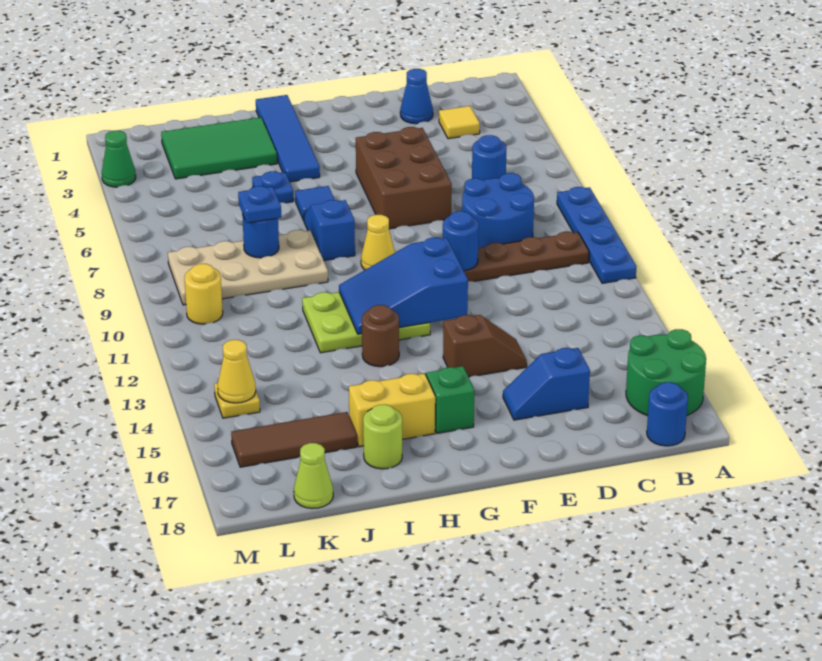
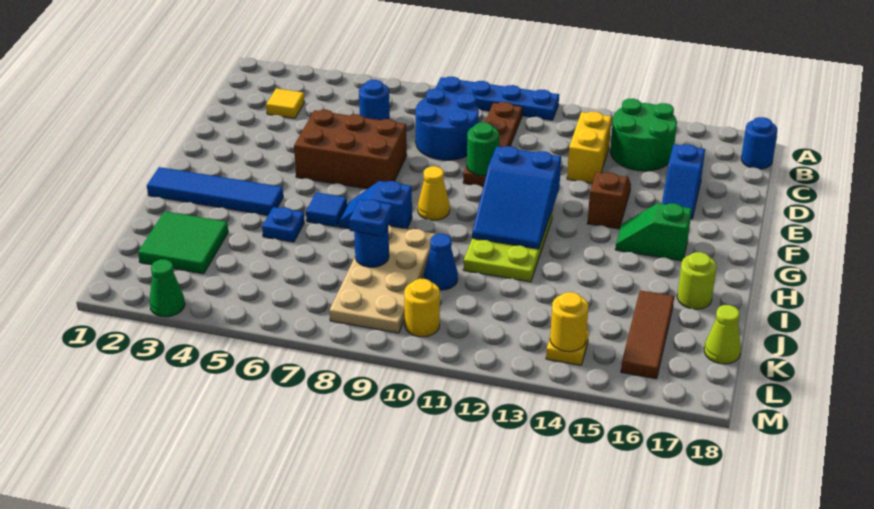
green round brick A16:B17 level 1 -> green round brick B14:C15 level 1
blue cone D2 level 1 -> blue cone J10 level 1
blue round brick E10 level 2 -> green round brick E10 level 2
brown round brick H13 level 1 -> none
yellow brick H16:I16 level 1 -> yellow brick C13:D13 level 1
green tile I2:K3 level 1 -> green tile J2:K3 level 1
yellow cone L14 level 2 -> yellow round brick L14 level 2

